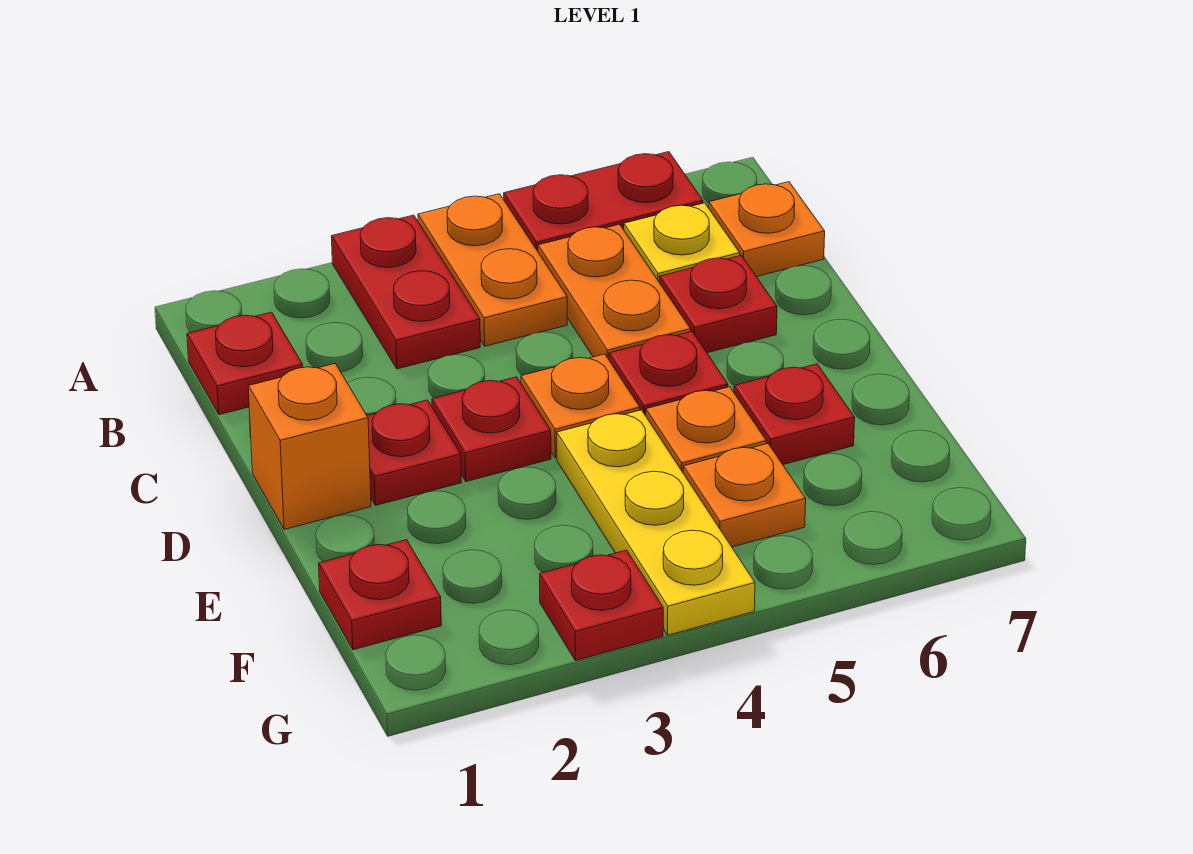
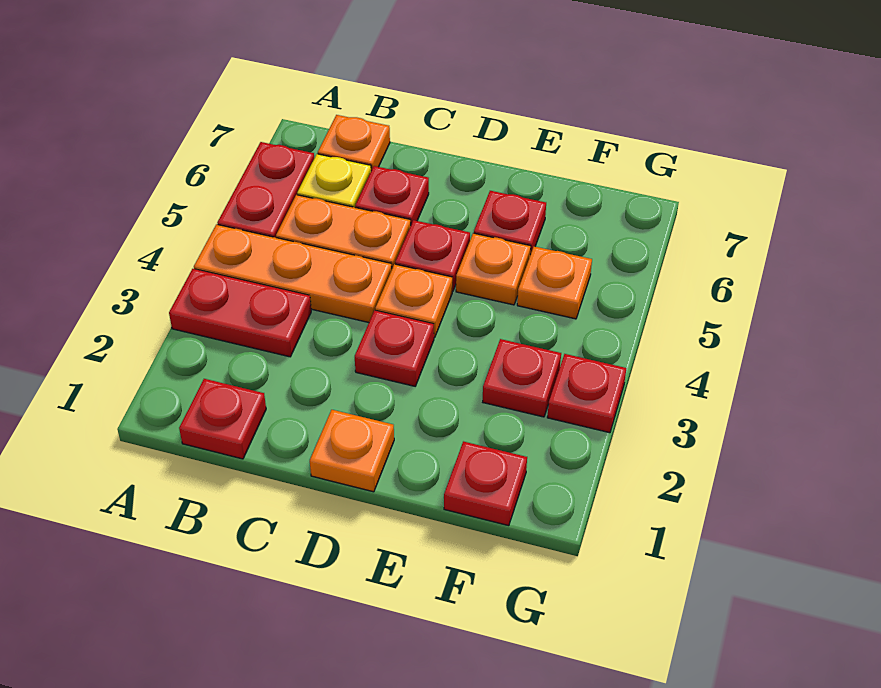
orange plate A4:B4 level 1 -> orange plate A4:C4 level 1
orange brick D1 level 1 -> orange plate D1 level 1
red plate D2 level 1 -> red plate F3 level 1
yellow plate E4:G4 level 1 -> none

